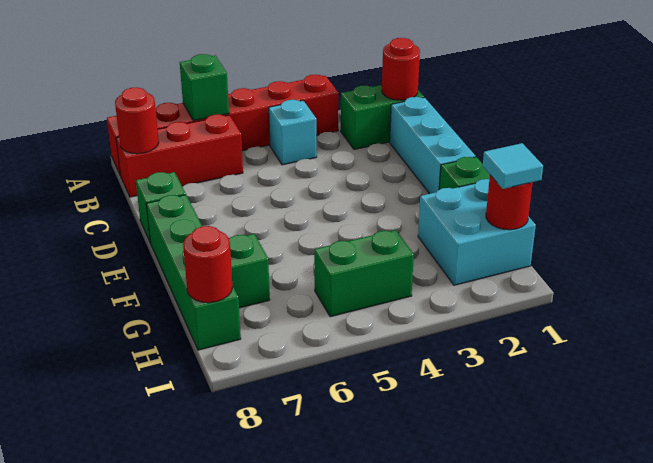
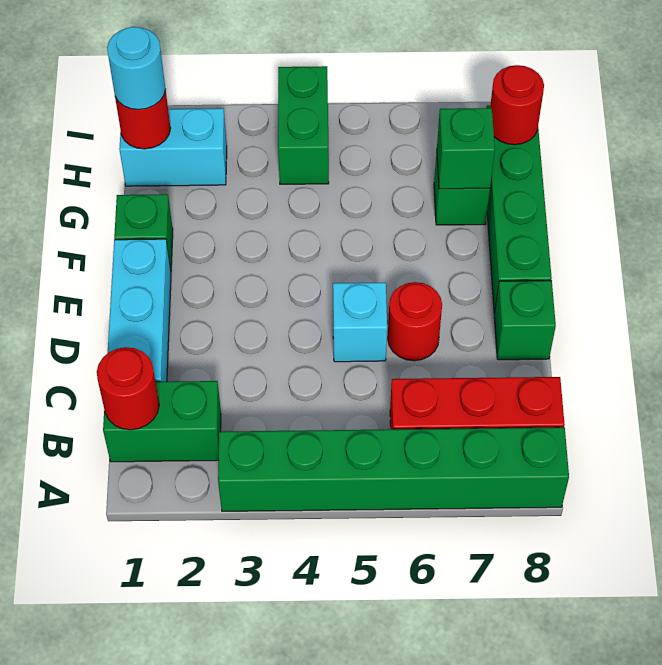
red brick A3:A8 level 1 -> green brick A3:A8 level 1
green brick A6 level 2 -> green brick G7 level 2
cyan brick B4 level 1 -> cyan brick D5 level 1
red round brick B8 level 2 -> red round brick D6 level 1
cyan brick G1:H2 level 1 -> cyan brick H1:H2 level 1
cyan tile H1 level 3 -> cyan round brick H1 level 3
green brick H4:H5 level 1 -> green brick H4:I4 level 1

